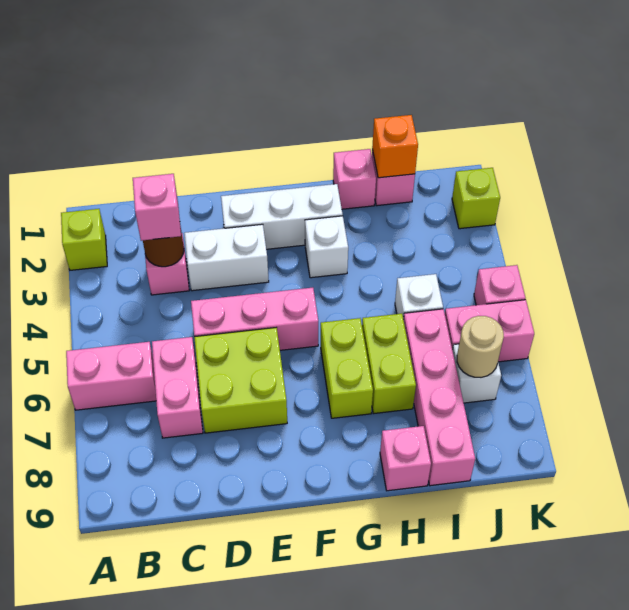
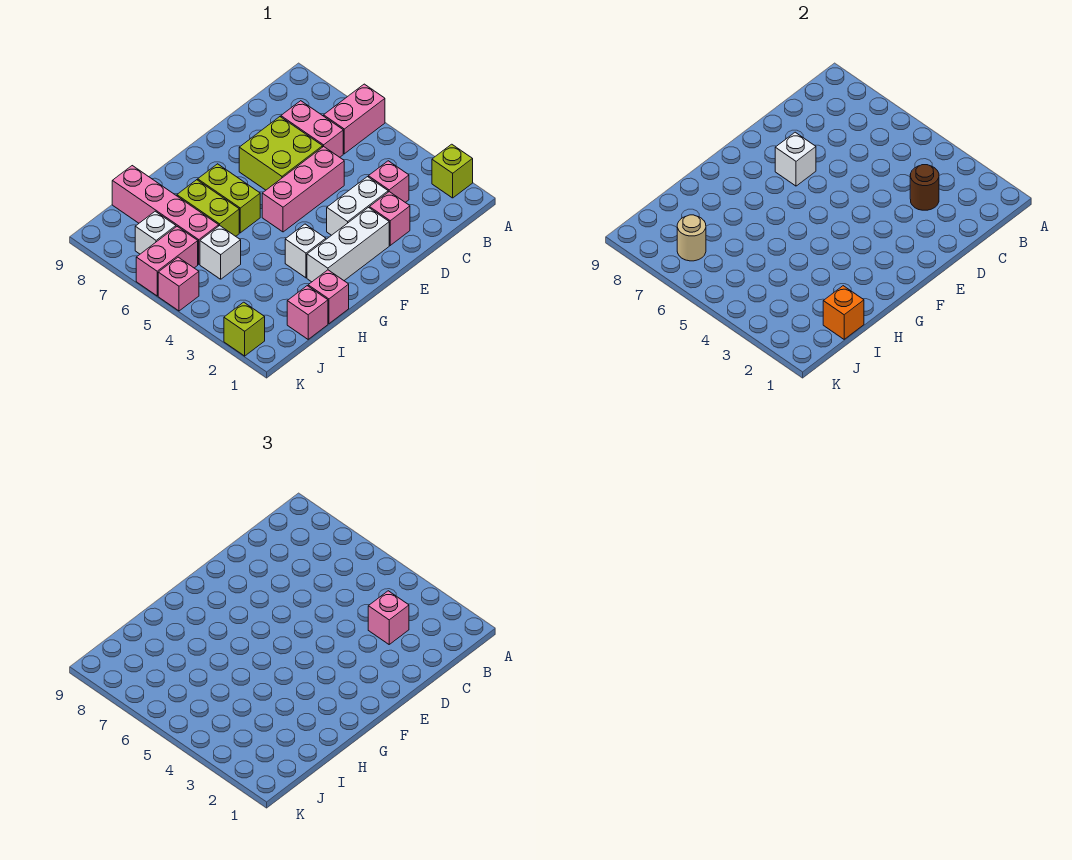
none -> white brick E7 level 2
pink brick H9 level 1 -> pink brick D2 level 1

